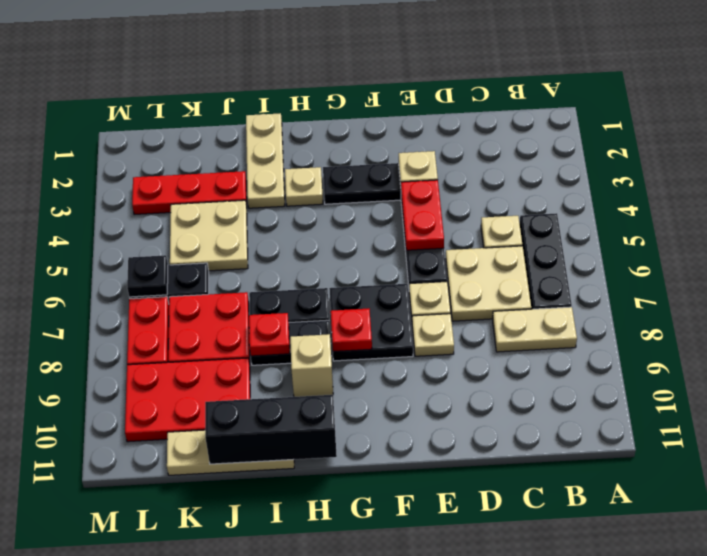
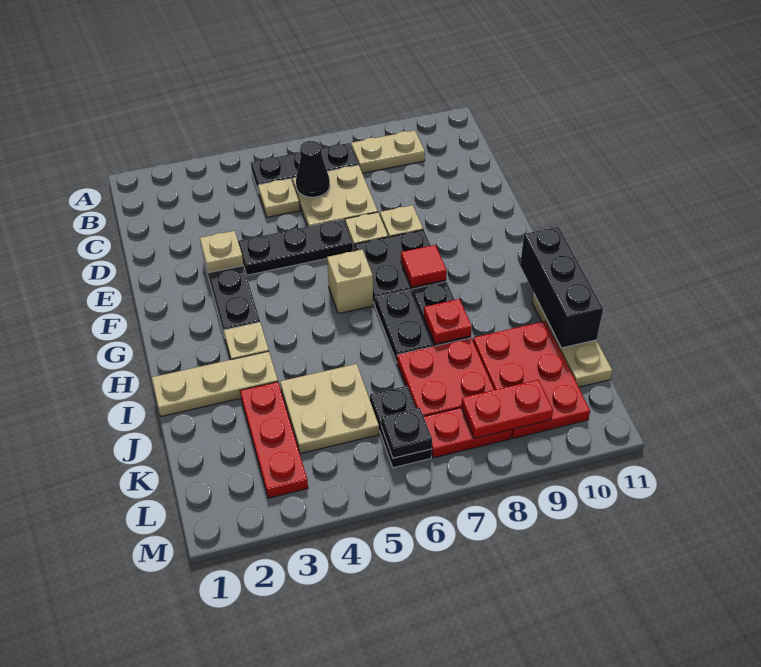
tan plate B8:C8 level 1 -> tan plate B8:B9 level 1
none -> black cone C6 level 2
red plate E4:E5 level 2 -> red plate L8:L9 level 2
red plate G8 level 2 -> red tile G8 level 2
tan brick H9 level 1 -> tan brick G6 level 1

